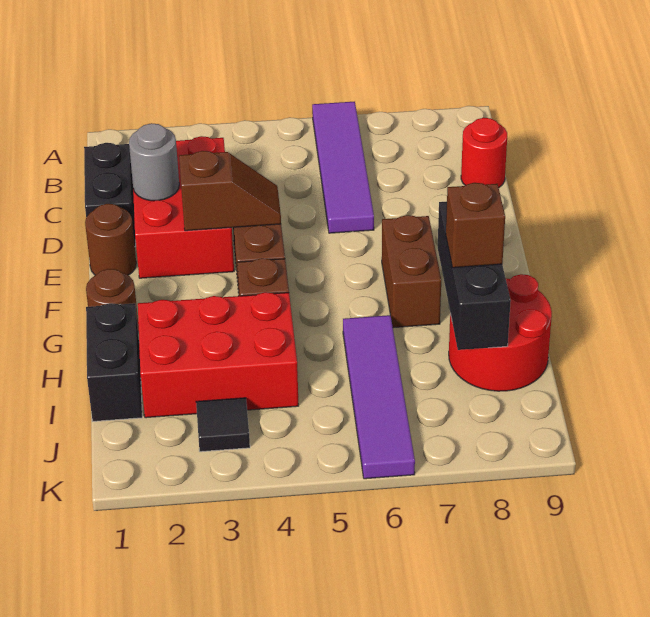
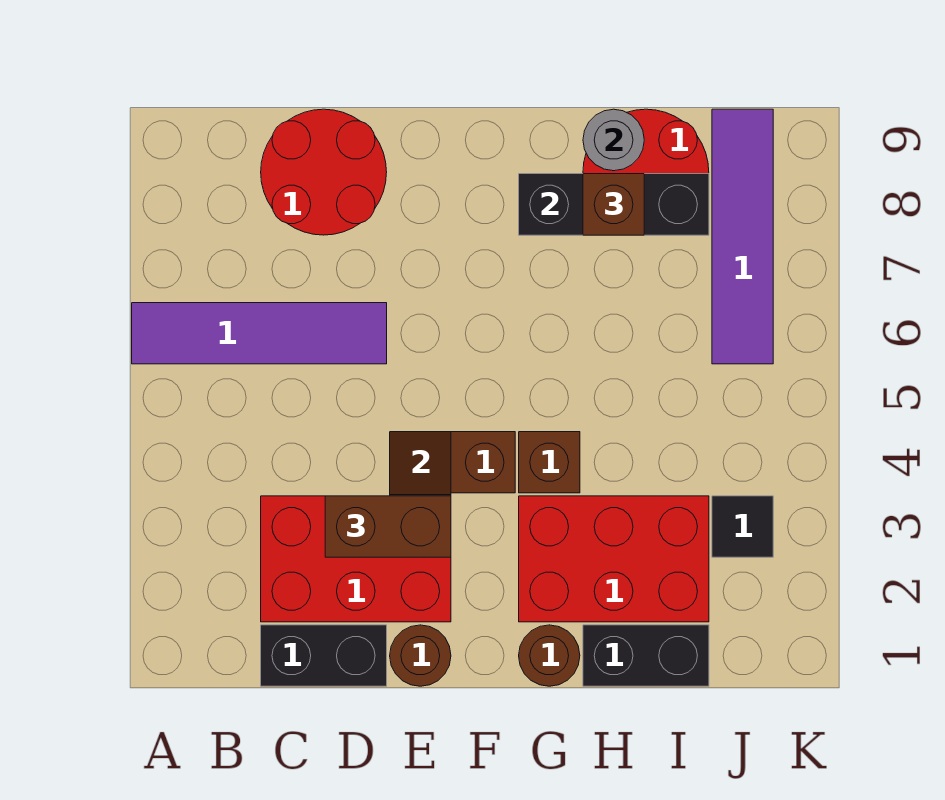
red round brick C9 level 1 -> red round brick C8:D9 level 1
grey round brick D2 level 2 -> grey round brick H9 level 2
brown brick F7:G7 level 1 -> brown brick D3:E3 level 3
red brick H2:I4 level 1 -> red brick G2:I3 level 1
purple tile H6:K6 level 1 -> purple tile J6:J9 level 1

